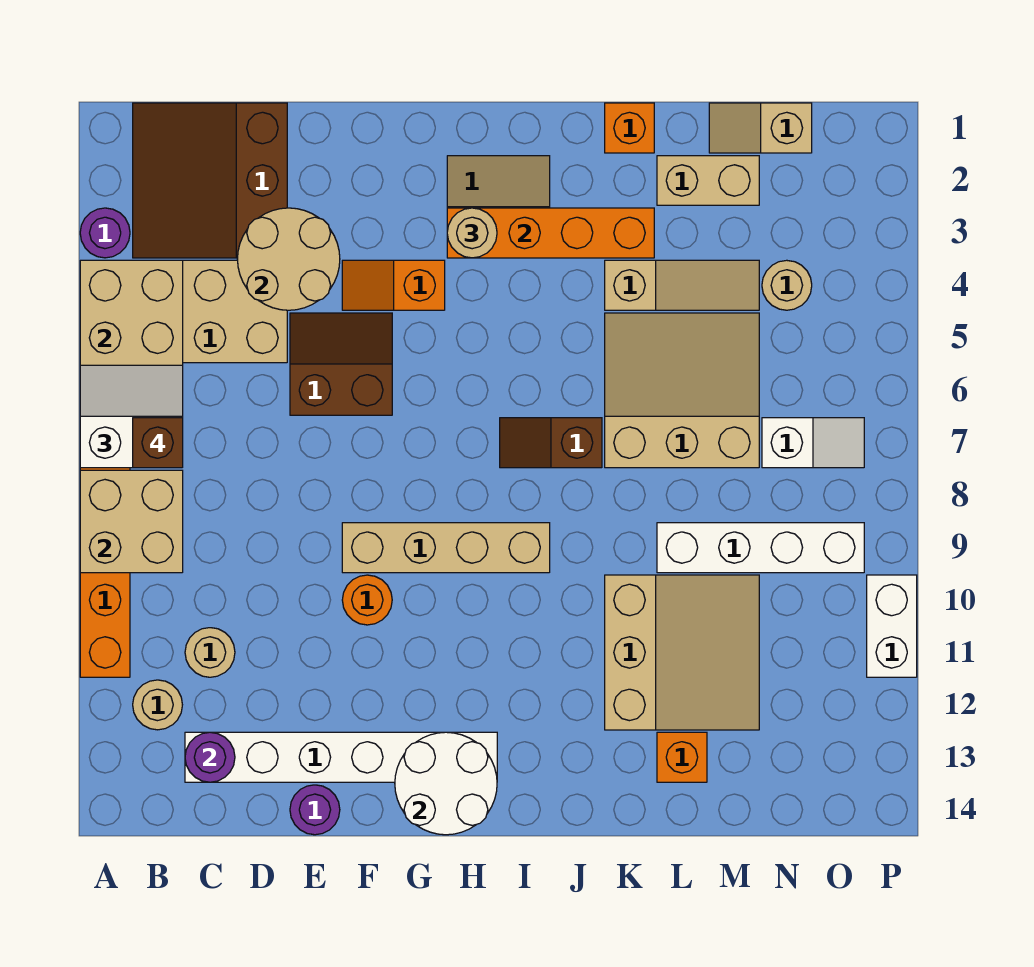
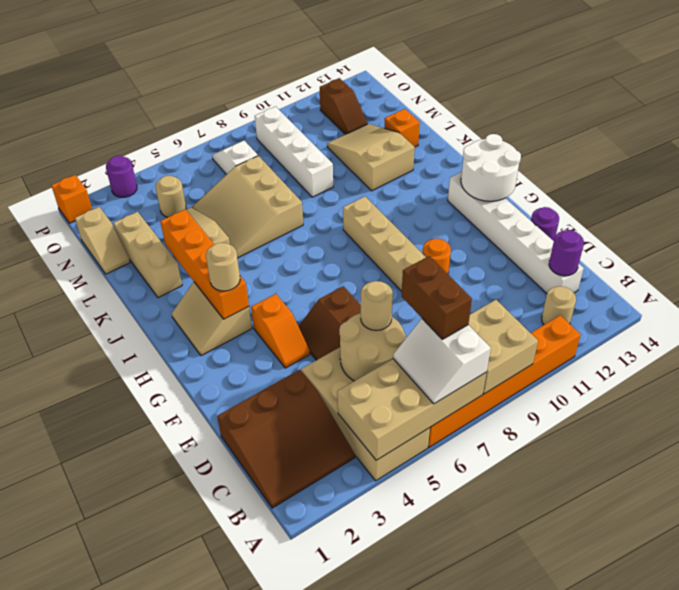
purple round brick A3 level 1 -> purple round brick P3 level 1
brown brick B7 level 4 -> brown brick B7:C7 level 4
tan round brick C11 level 1 -> tan round brick D6 level 3
tan round brick D3:E4 level 2 -> tan round brick C5:D6 level 2
brown slope I7:J7 level 1 top J -> brown slope N12:O12 level 1 top O
orange brick K1 level 1 -> orange brick P1 level 1
tan slope K10:M12 level 1 top K -> tan slope K11:M12 level 1 top K
tan brick L2:M2 level 1 -> tan brick K2:M2 level 1
white brick P10:P11 level 1 -> none

